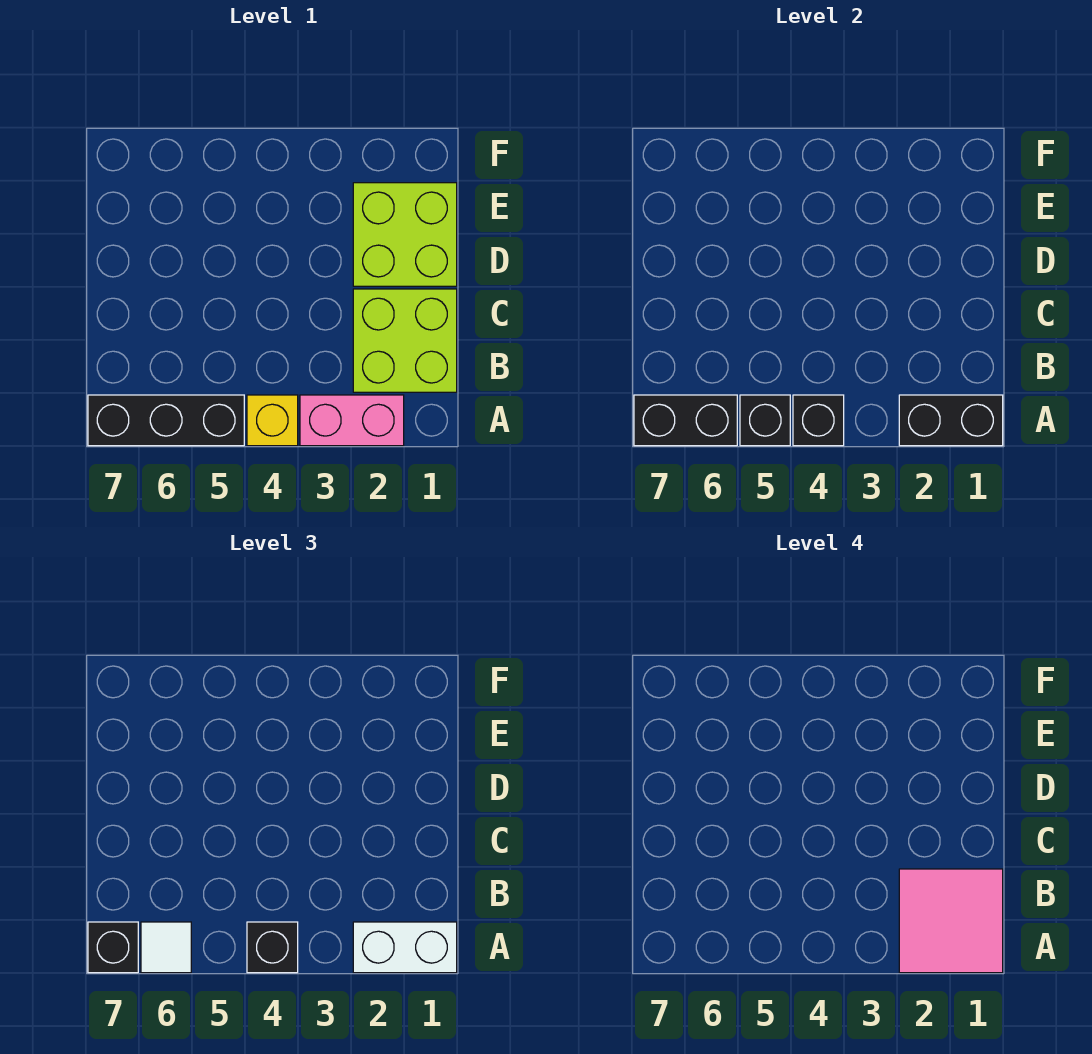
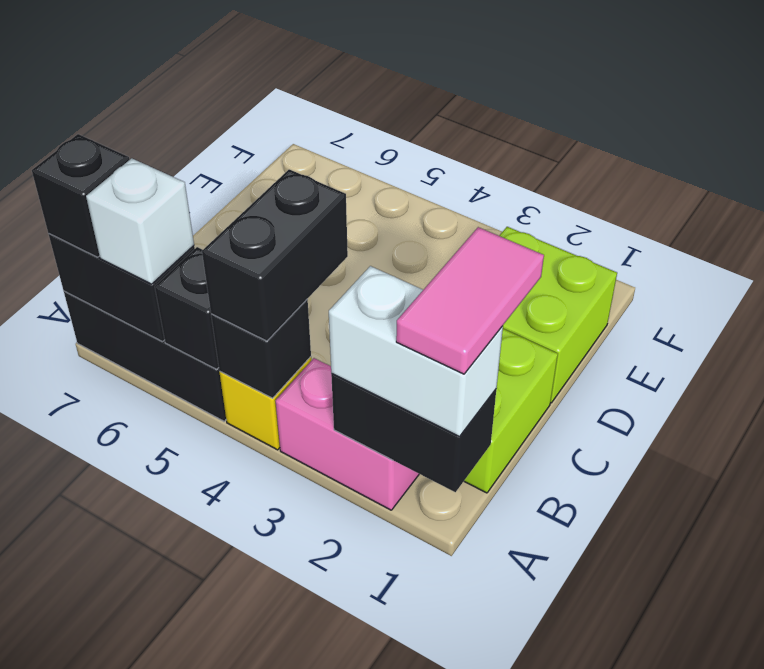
pink tile A1:B2 level 4 -> pink tile A1:B1 level 4
black brick A4 level 3 -> black brick A4:B4 level 3
white tile A6 level 3 -> white brick A6 level 3

